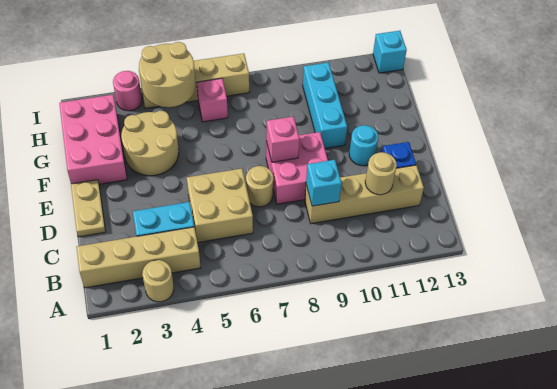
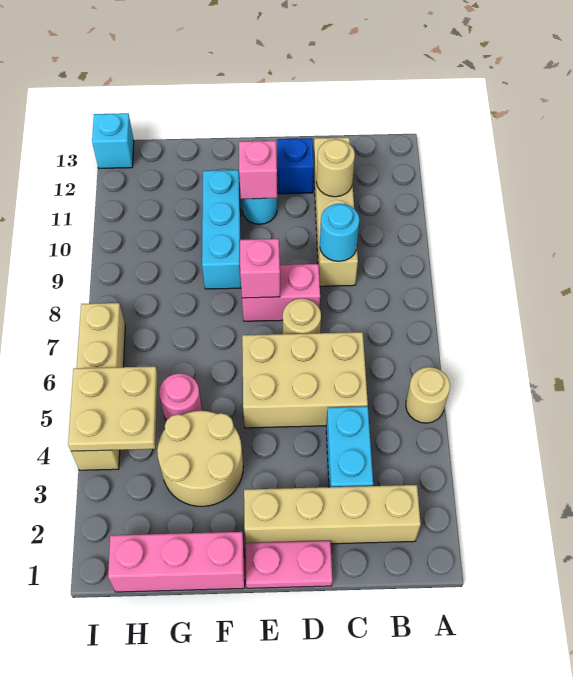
tan round brick A3 level 1 -> tan round brick A5 level 1
tan brick B1:B4 level 1 -> tan brick B2:E2 level 1
tan brick C5:D6 level 1 -> tan brick C5:E6 level 1
cyan brick C9 level 2 -> cyan round brick C9 level 2
tan plate D1:E1 level 1 -> pink plate D1:E1 level 1
pink brick D8:E9 level 1 -> pink brick D8:E8 level 1
pink brick F1:H2 level 1 -> pink brick F1:H1 level 1
cyan brick F10:H10 level 1 -> cyan brick F9:F11 level 1
tan round brick H4:I5 level 2 -> tan plate H4:I5 level 2
pink brick H6 level 1 -> pink brick E11 level 2
pink round brick I3 level 1 -> pink round brick G5 level 1

